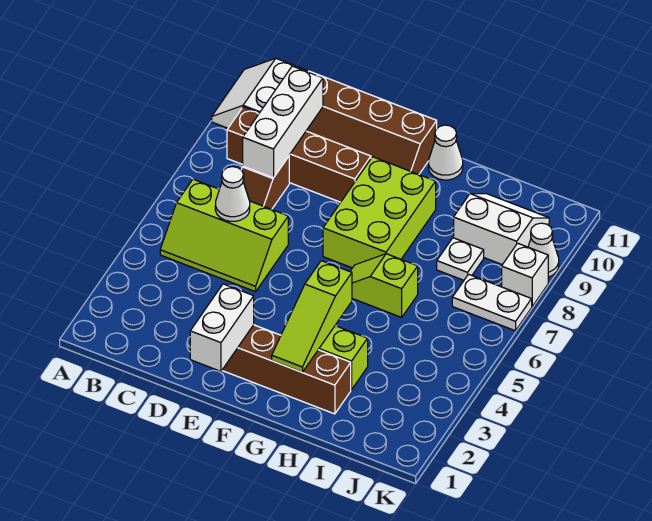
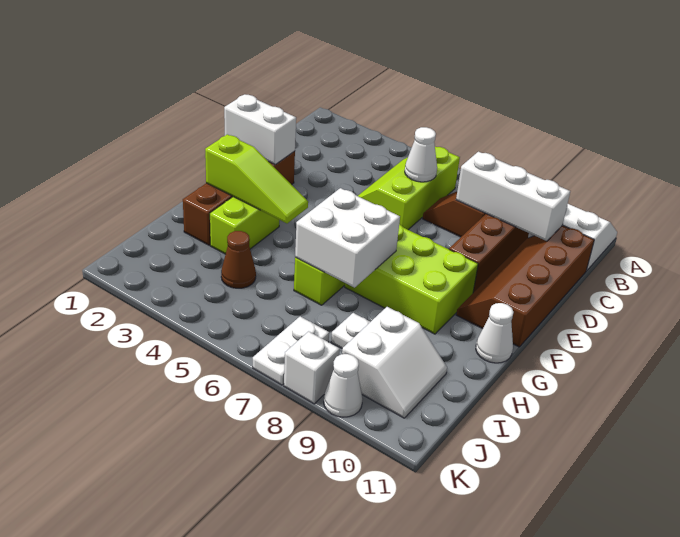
lime slope G2:G4 level 2 top 4 -> lime slope G2:G4 level 2 top 2
none -> white brick G6:H7 level 2
none -> brown cone I4 level 1

